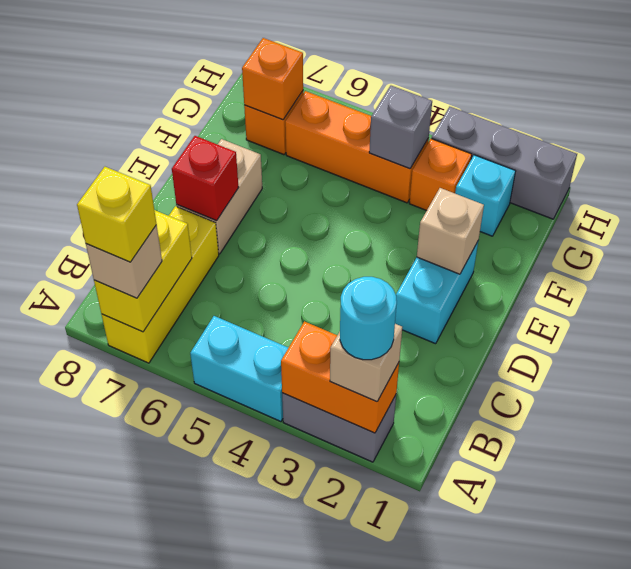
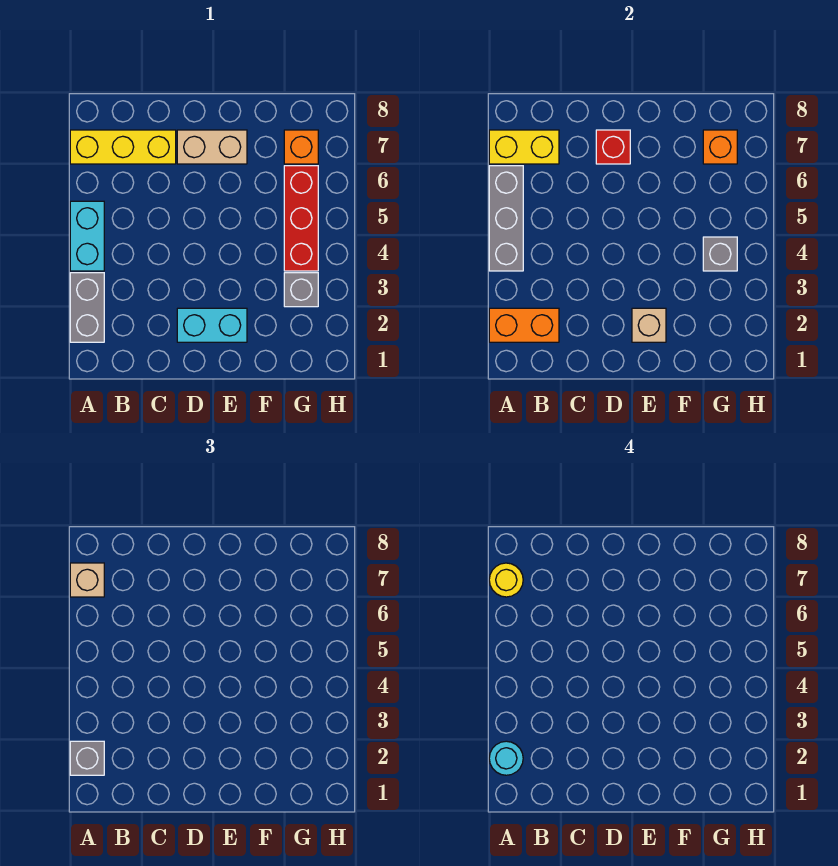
orange brick A2:A3 level 2 -> orange brick A2:B2 level 2
tan brick A2 level 3 -> grey brick A2 level 3
yellow brick A7 level 4 -> yellow round brick A7 level 4
cyan brick G2 level 1 -> none
orange brick G3 level 1 -> grey brick G3 level 1
orange brick G4:G6 level 1 -> red brick G4:G6 level 1
grey brick H1:H3 level 1 -> grey brick A4:A6 level 2

